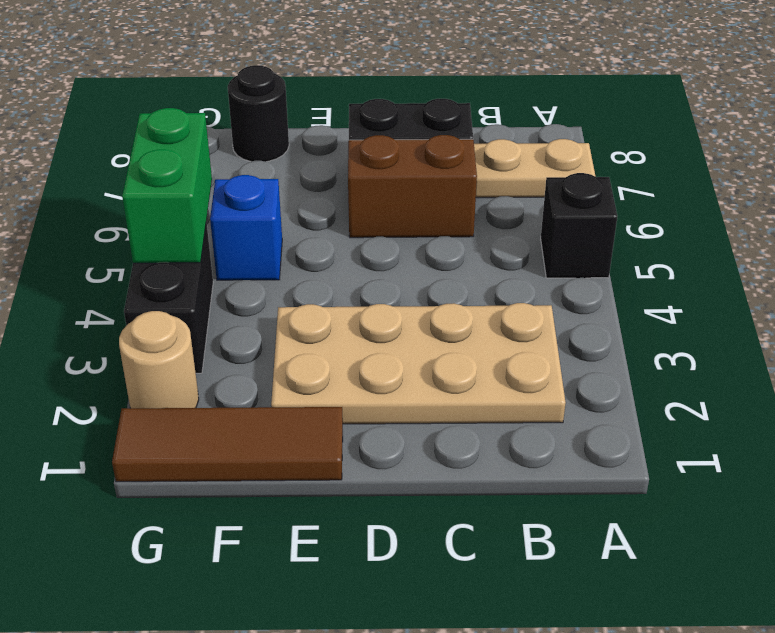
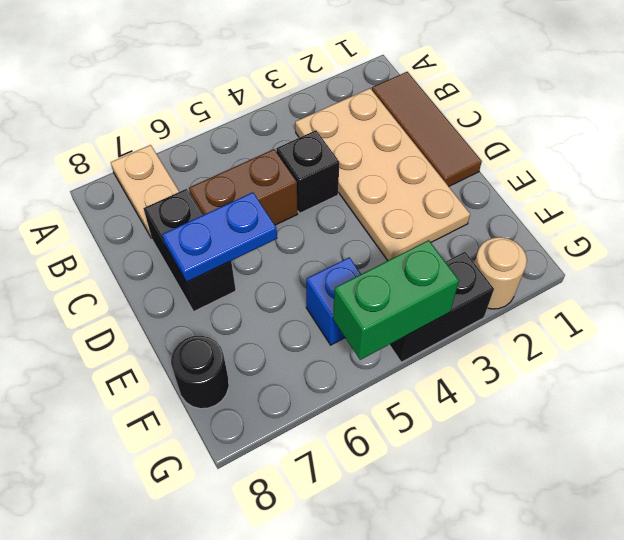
black brick A5 level 1 -> black brick C4 level 1
brown brick C6:D6 level 1 -> brown brick C5:C6 level 1
none -> blue plate D6:D7 level 2
brown tile E1:G1 level 1 -> brown tile B1:D1 level 1

